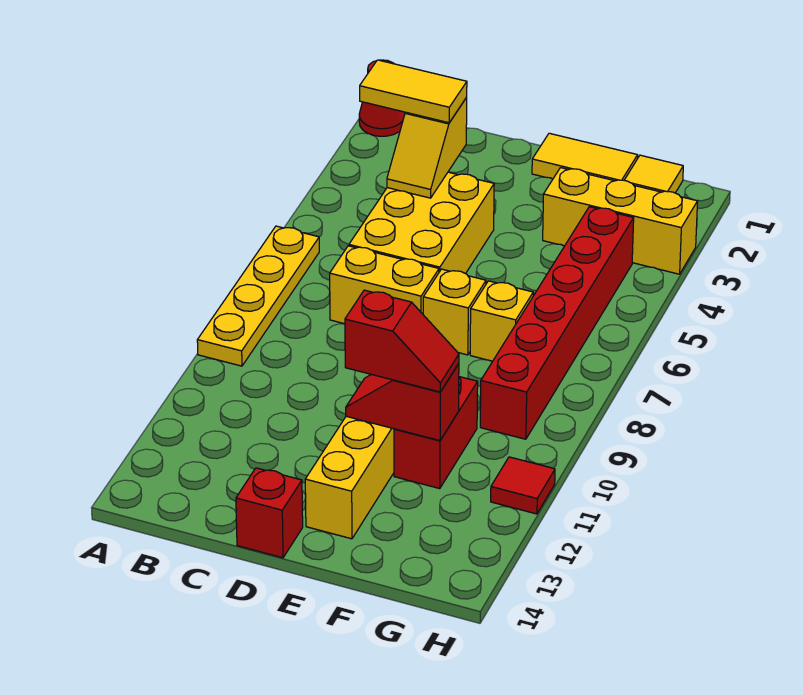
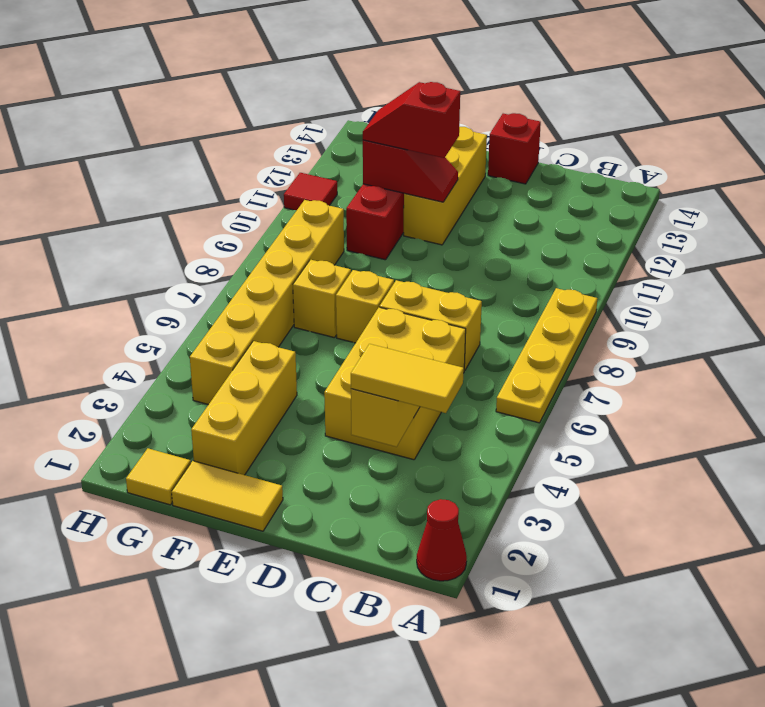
yellow brick F3:H3 level 1 -> yellow brick F2:F4 level 1
red brick G4:G9 level 1 -> yellow brick G4:G9 level 1

